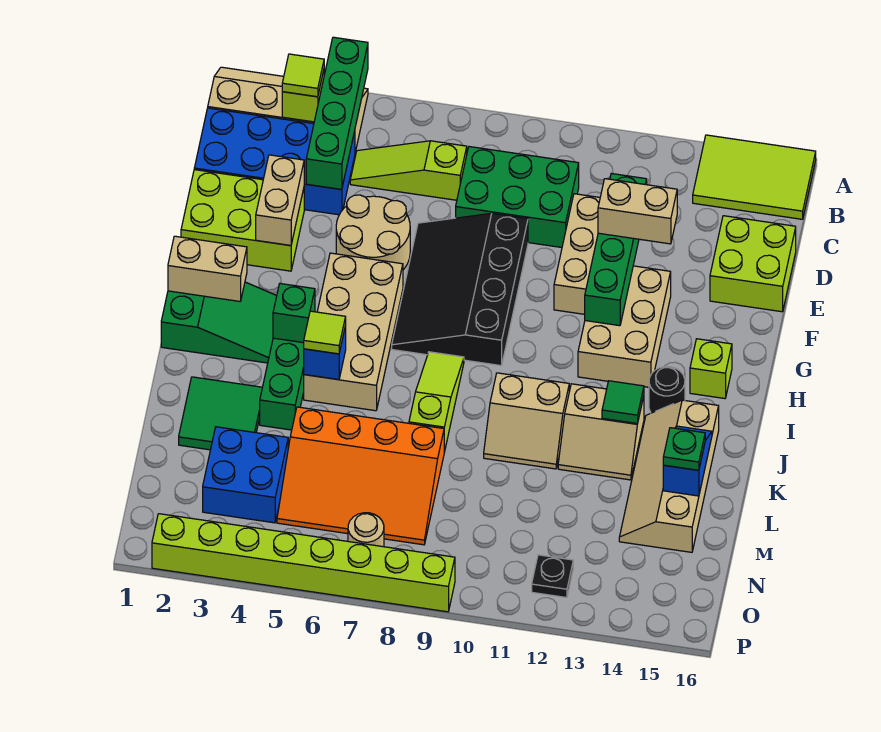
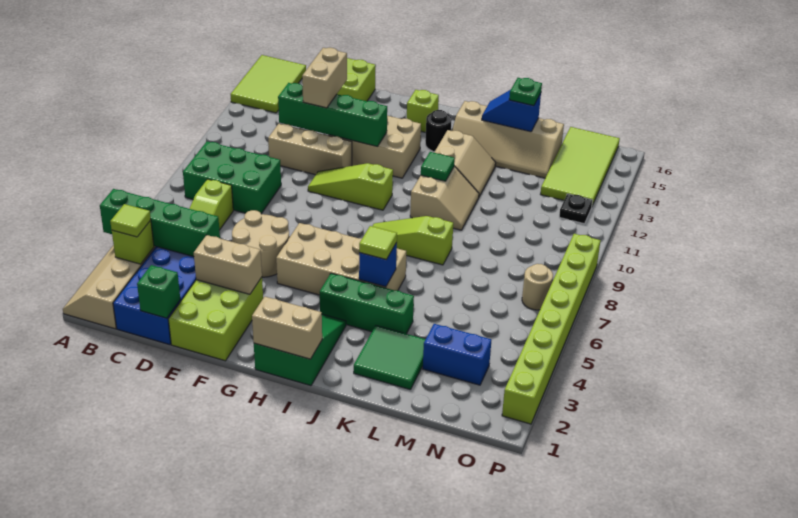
green brick C8:D10 level 1 -> green brick B8:D9 level 1
black slope E7:H9 level 1 top 9 -> none
none -> lime slope F10:H10 level 1 top H
tan brick H1:H2 level 2 -> tan brick H1:I1 level 2
green brick I4 level 2 -> green brick D1 level 2
green tile J13 level 2 -> green tile J11 level 2
orange slope L5:N8 level 1 top L -> none
blue brick M3:N4 level 1 -> blue brick M3:N3 level 1
none -> lime tile N13:O16 level 1

